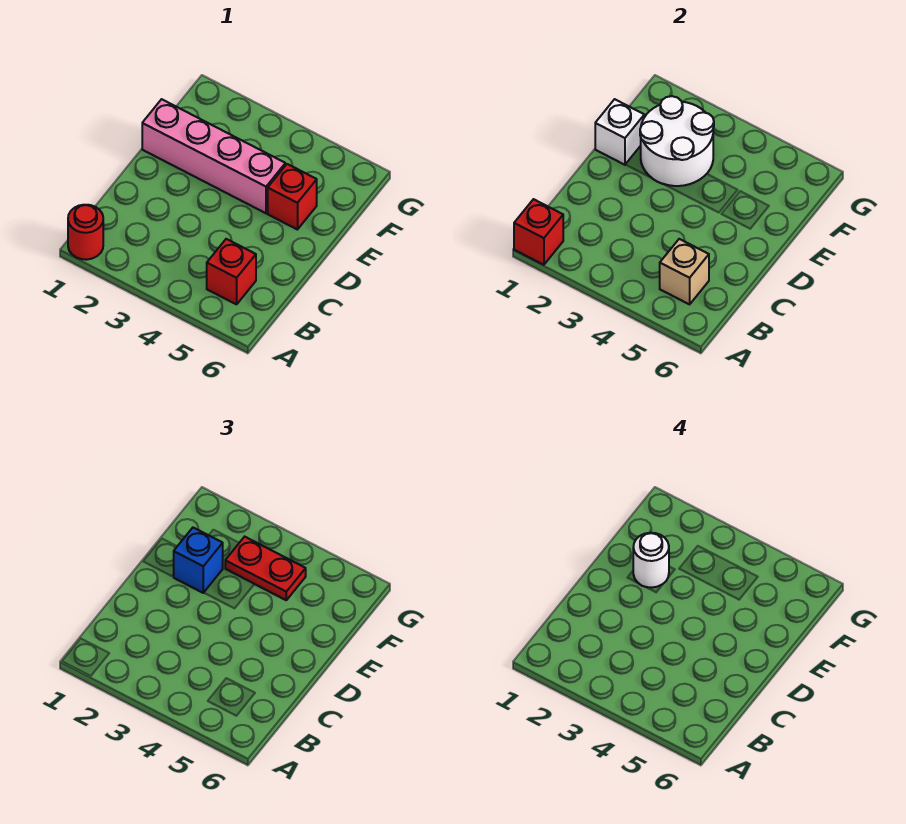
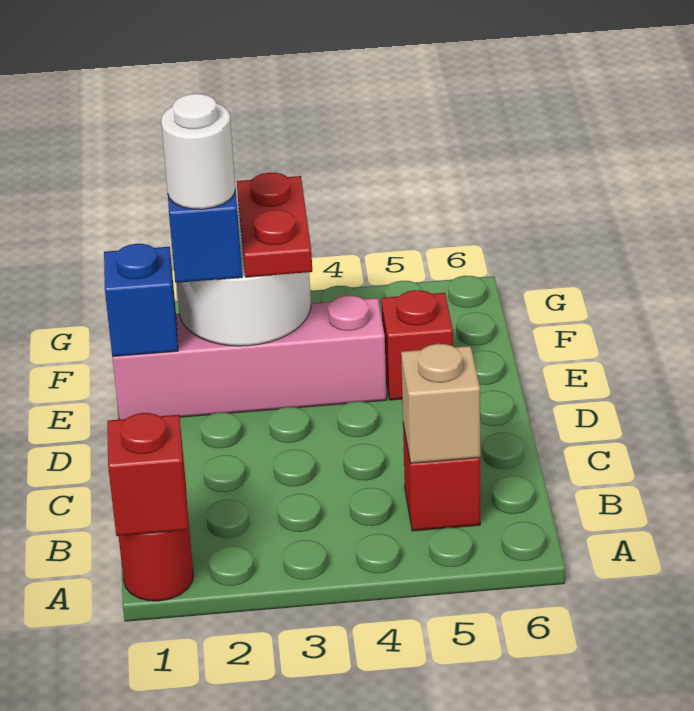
white brick E1 level 2 -> blue brick E1 level 2
red plate F3:F4 level 3 -> red plate E3:F3 level 3

